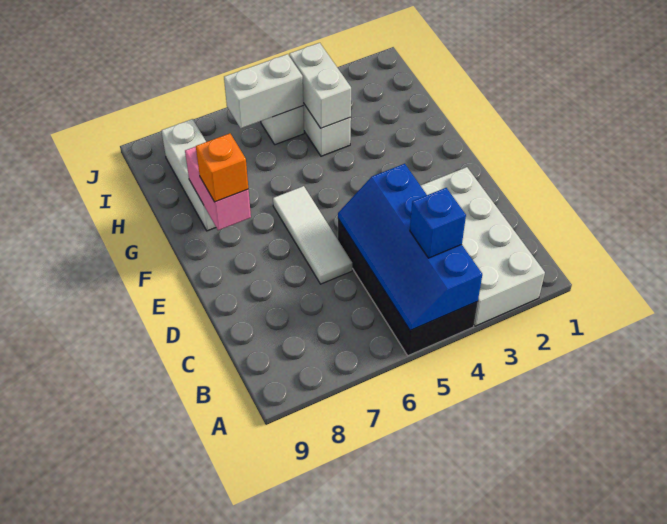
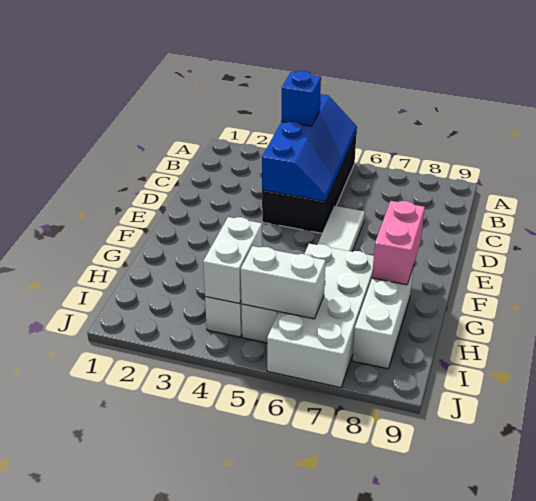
white brick A2:D3 level 1 -> white brick G6:J7 level 1
orange brick F8 level 3 -> none

